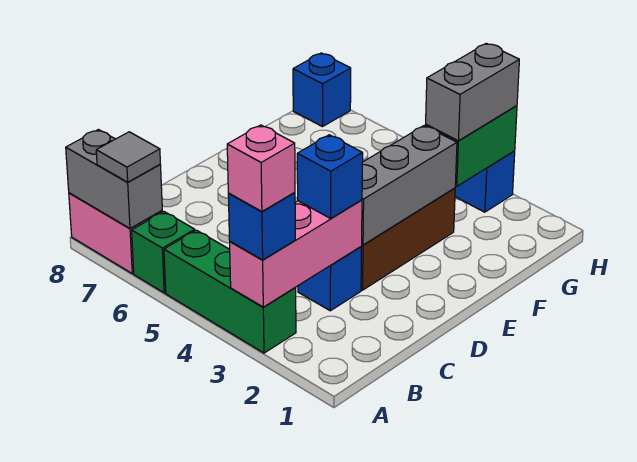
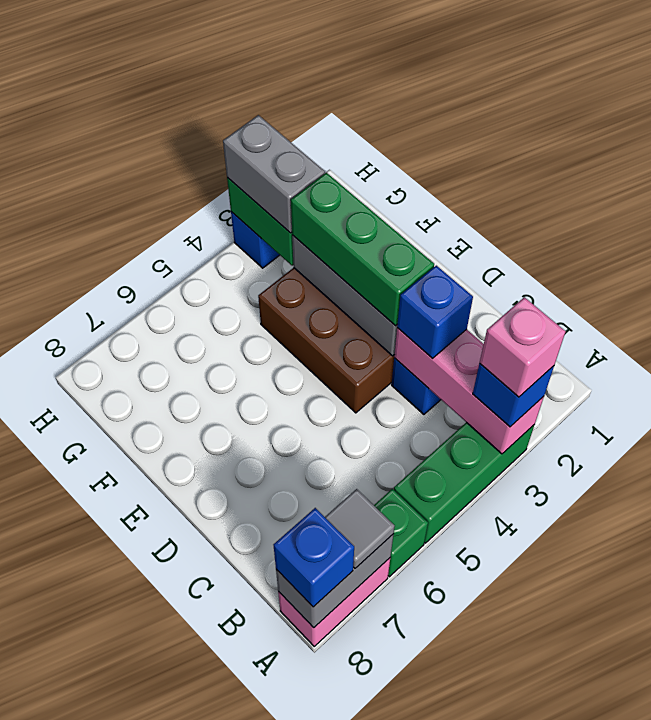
none -> green brick D3:F3 level 3
blue brick H8 level 1 -> blue brick A8 level 3

